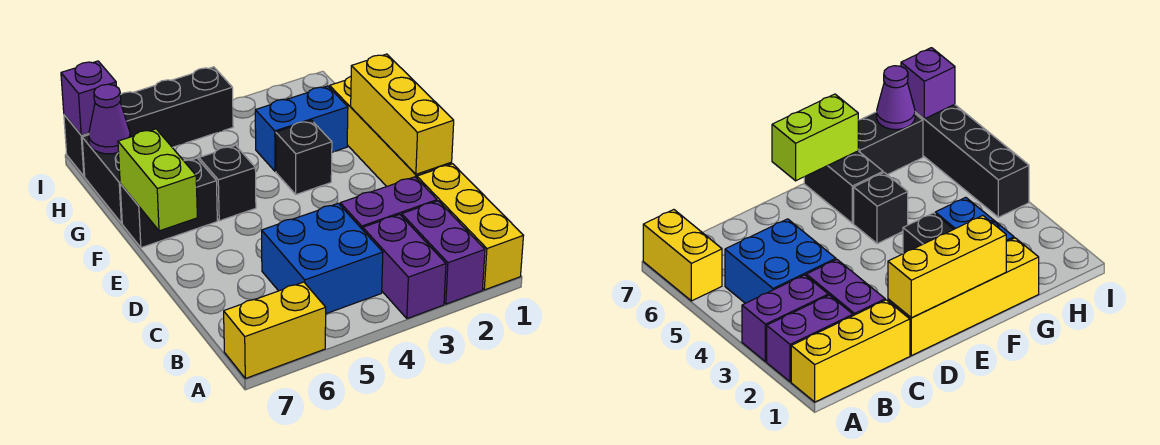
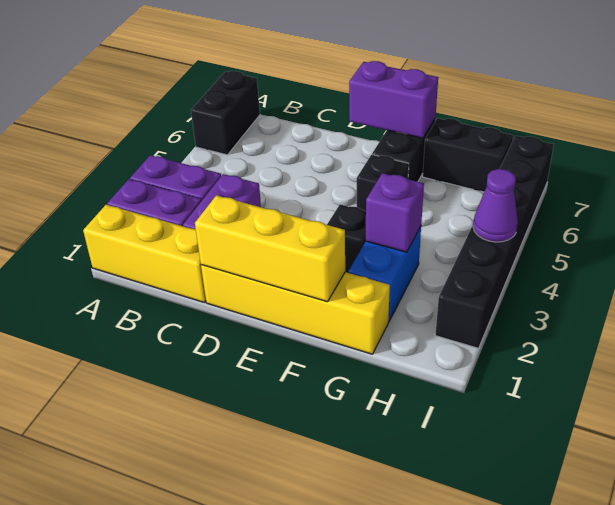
yellow brick A6:A7 level 1 -> black brick A6:A7 level 1
blue brick B4:C5 level 1 -> none
lime brick E7:F7 level 2 -> purple brick E7:F7 level 2
purple cone H7 level 2 -> purple cone I4 level 2
black brick I4:I7 level 1 -> black brick I2:I7 level 1
purple brick I7 level 2 -> purple brick G3 level 2

